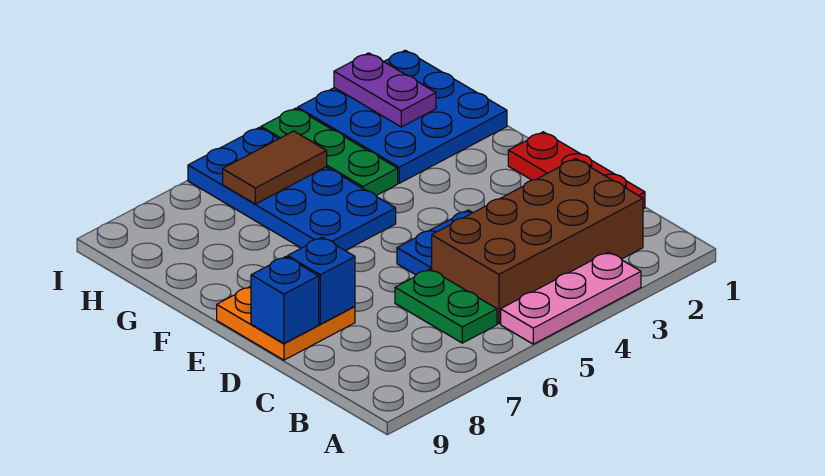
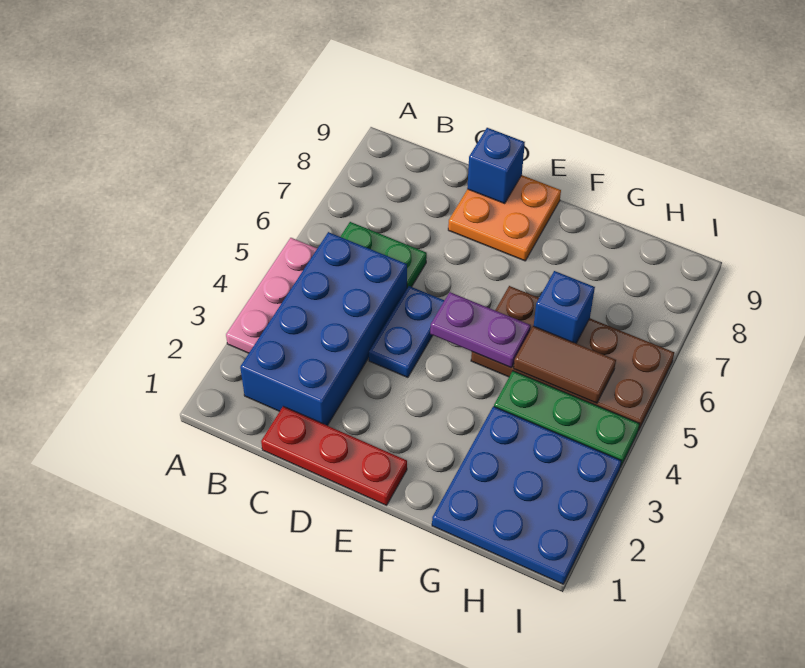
brown brick B2:C5 level 1 -> blue brick B2:C5 level 1
blue brick D8 level 2 -> blue brick G6 level 2
blue plate F5:I6 level 1 -> brown plate F5:I6 level 1
purple plate H2:I2 level 2 -> purple plate E5:F5 level 2
brown tile H5:H6 level 2 -> brown tile G5:H5 level 2

